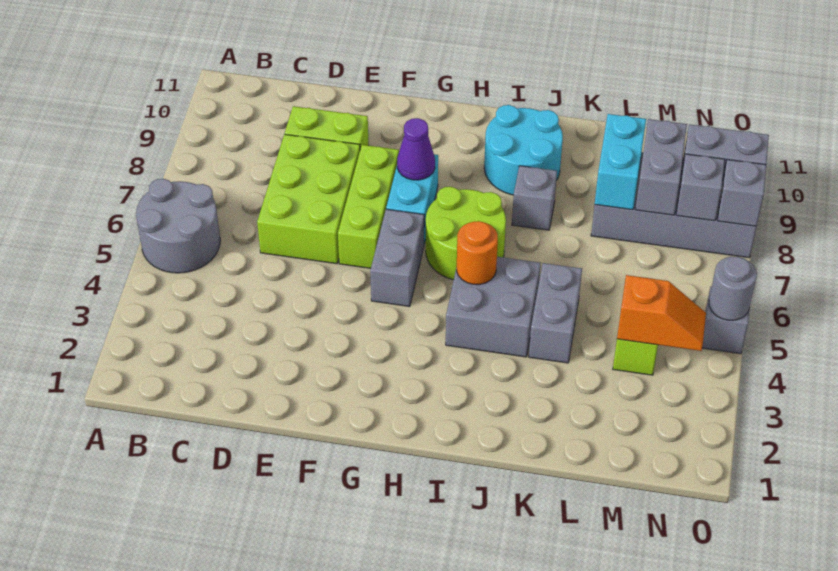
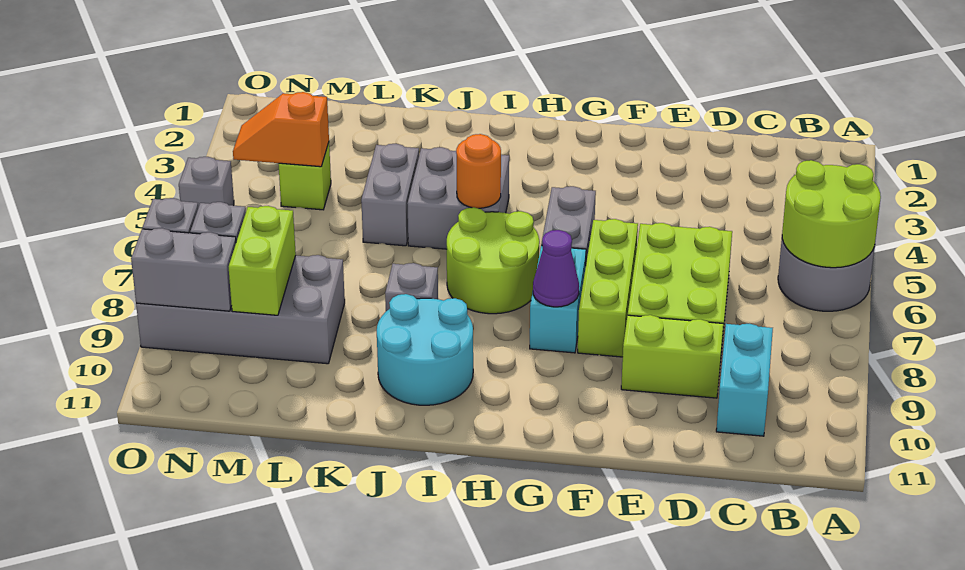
none -> lime round brick A5:B6 level 2
cyan brick L8:L9 level 2 -> cyan brick C9:C10 level 1
grey brick M8:M9 level 2 -> lime brick M8:M9 level 2
grey round brick O5 level 2 -> none

